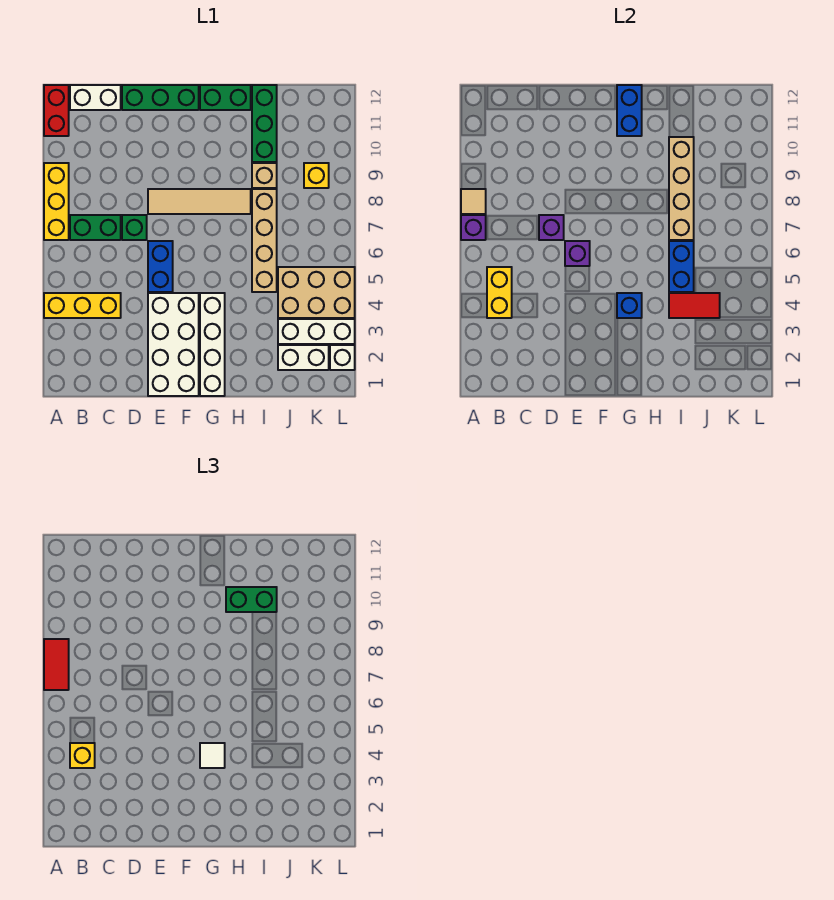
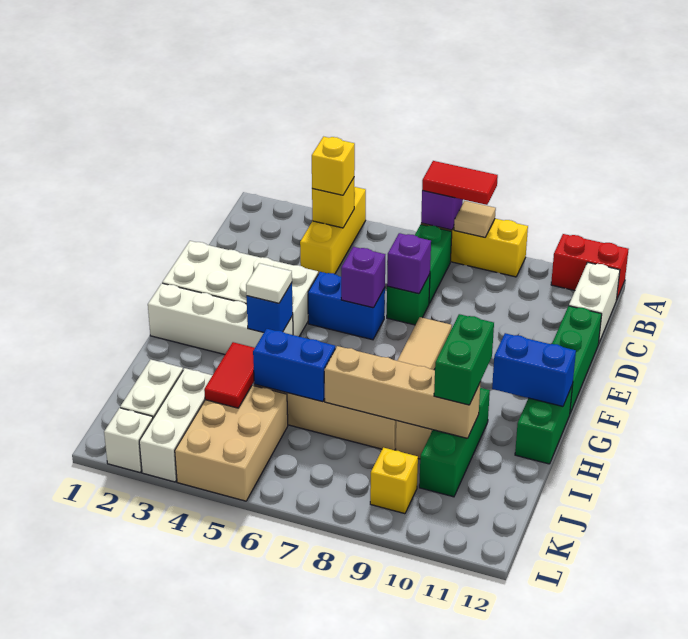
yellow brick B4:B5 level 2 -> yellow brick B4 level 2
green brick I10:I12 level 1 -> green brick H10:J10 level 1

